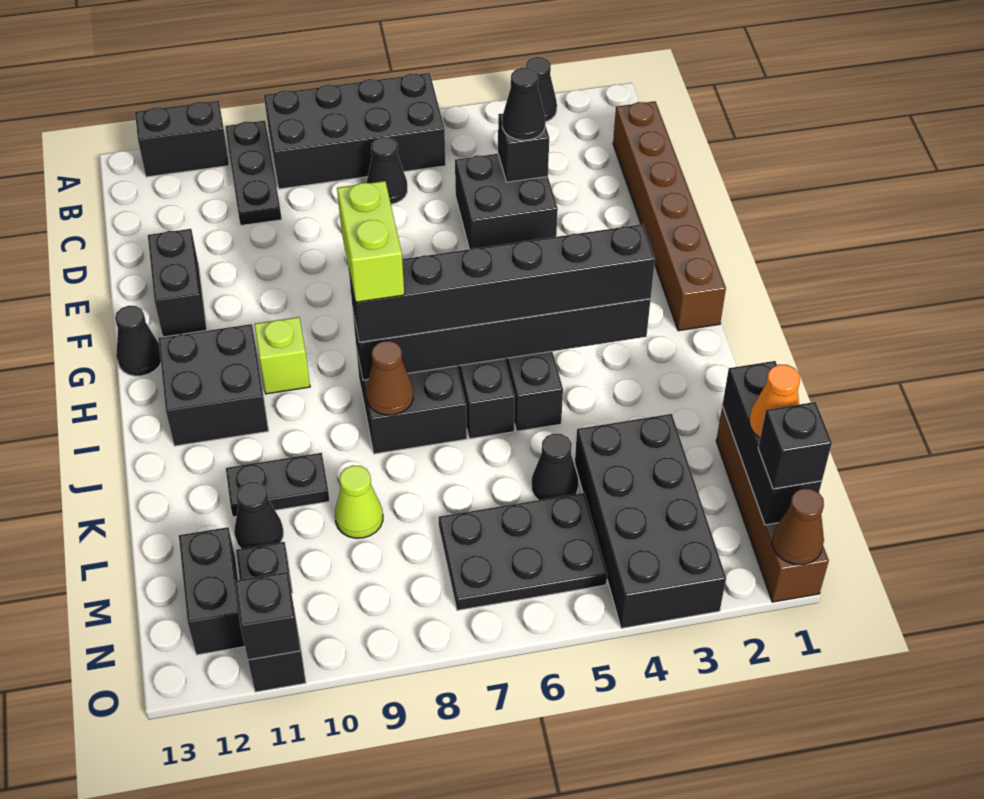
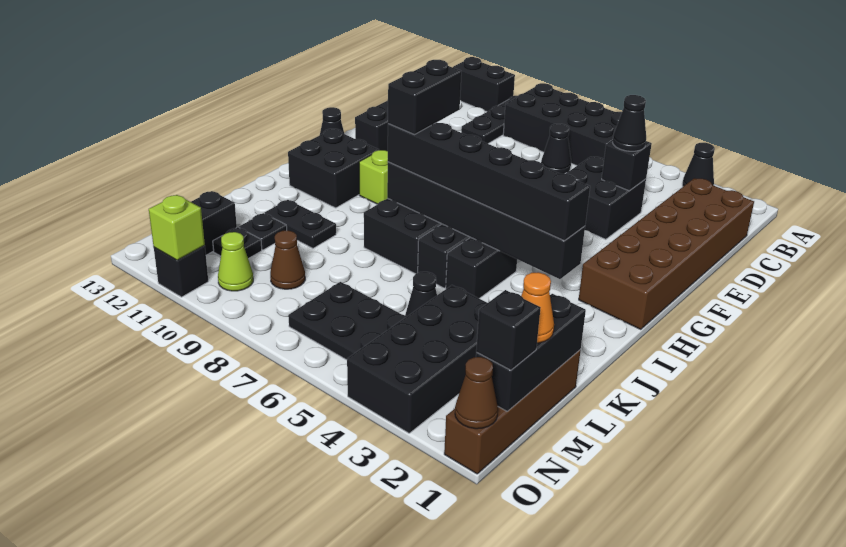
brown brick C1:H1 level 1 -> brown brick C1:H2 level 1
lime brick H8:I8 level 4 -> black brick H8:I8 level 4
brown cone J8 level 2 -> brown cone M9 level 1
lime cone L9 level 1 -> lime cone N10 level 1
black cone L11 level 1 -> black plate L11 level 1
black brick O11 level 2 -> lime brick O11 level 2

